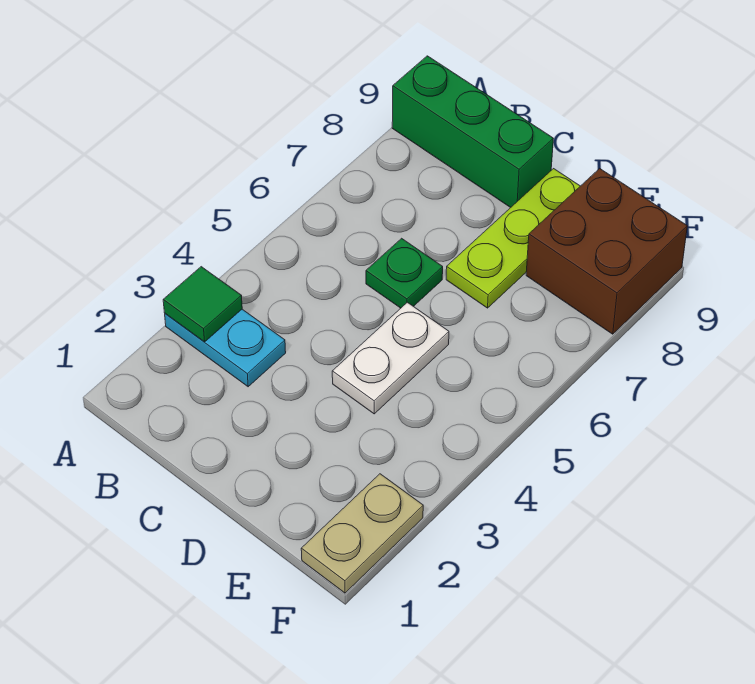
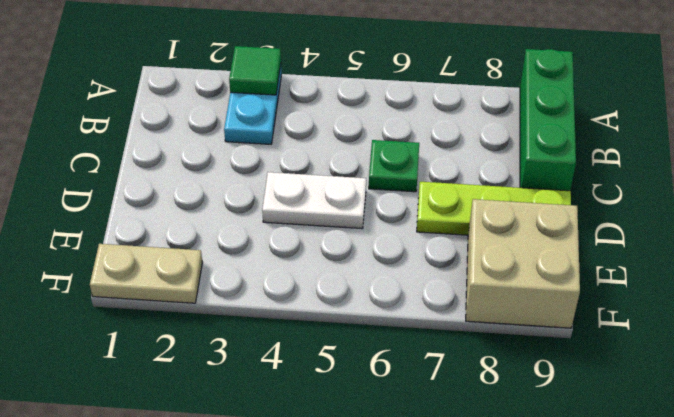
brown brick E8:F9 level 1 -> tan brick E8:F9 level 1

